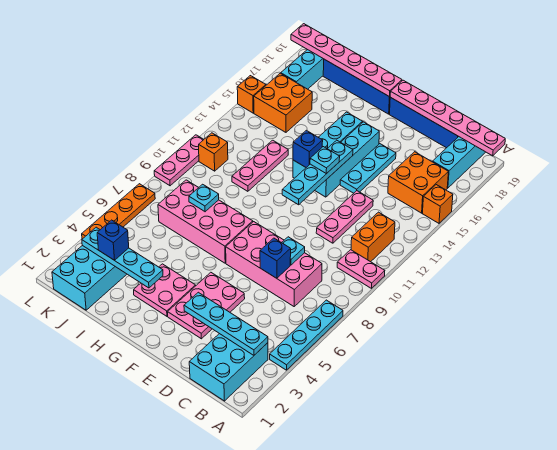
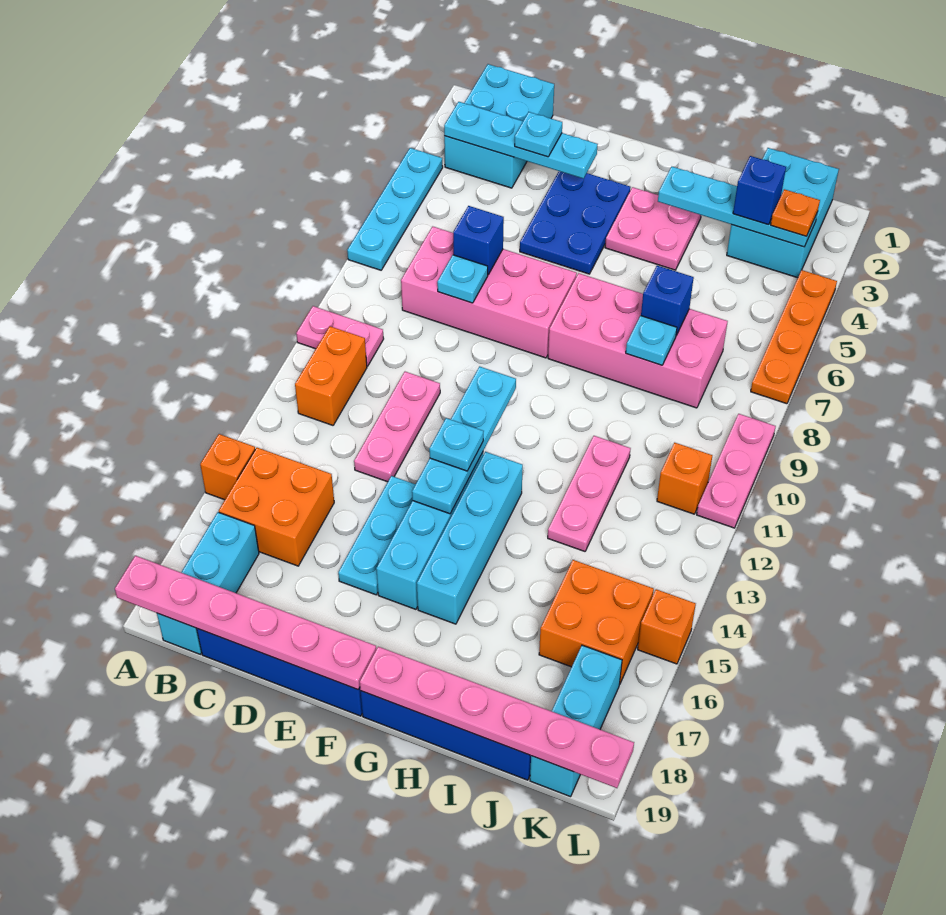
none -> cyan plate D3 level 3
pink plate E3:F5 level 1 -> blue plate E3:F5 level 1
blue brick G13 level 2 -> blue brick I7 level 2
none -> orange plate K3 level 3

